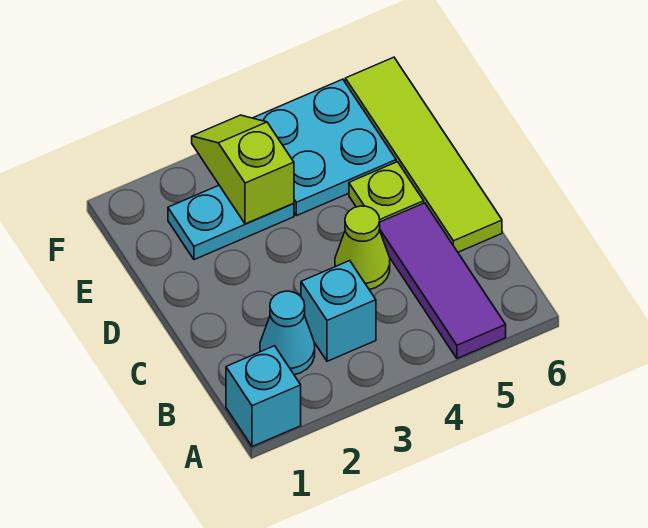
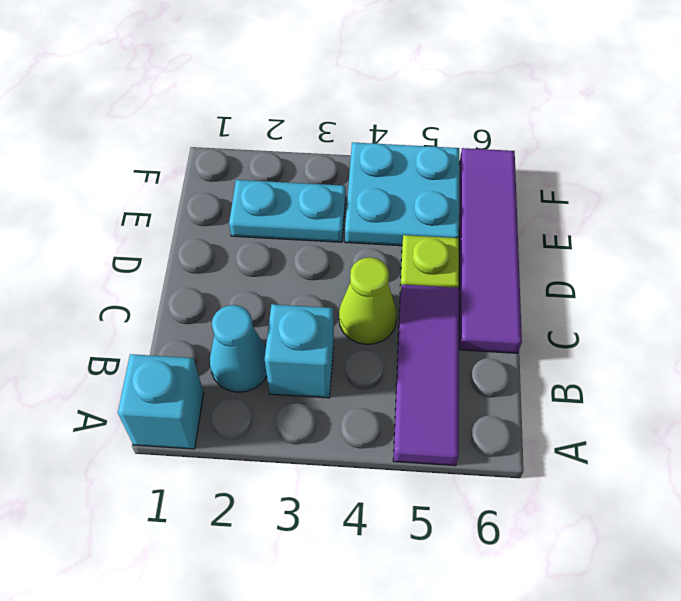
lime tile C6:F6 level 1 -> purple tile C6:F6 level 1
lime slope E3:F3 level 2 top E -> none

